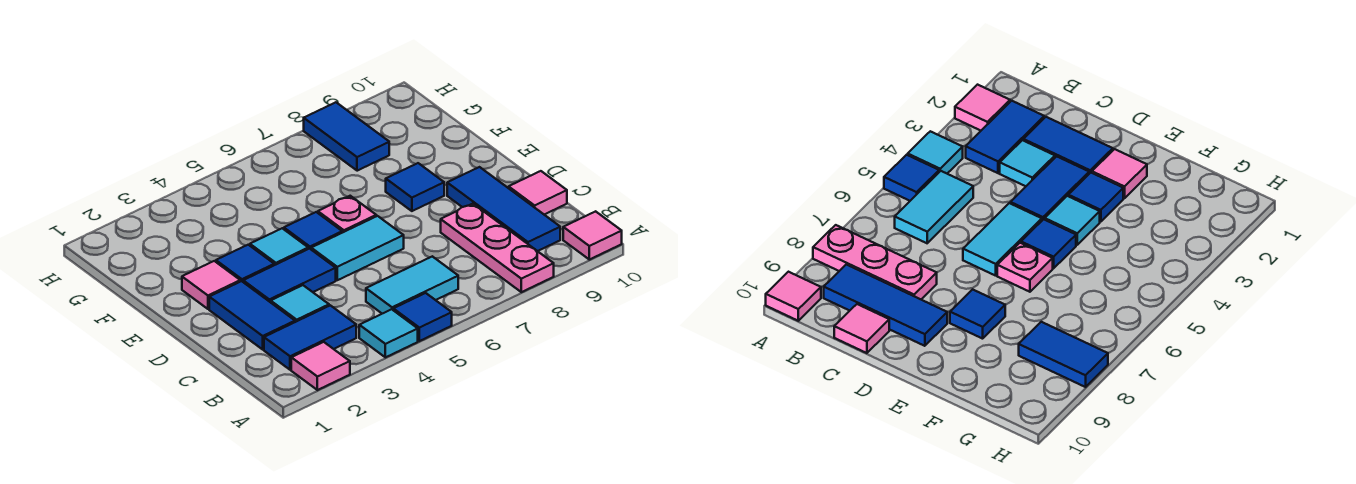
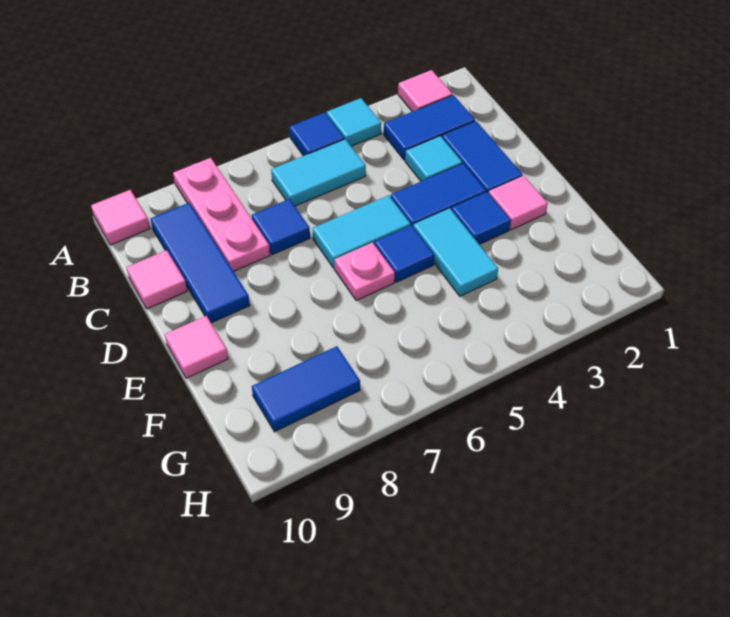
cyan tile E4 level 1 -> cyan tile E4:F4 level 1
blue tile E8 level 1 -> blue tile C7 level 1
none -> pink tile E10 level 1
blue tile G8:H8 level 1 -> blue tile G8:G9 level 1

